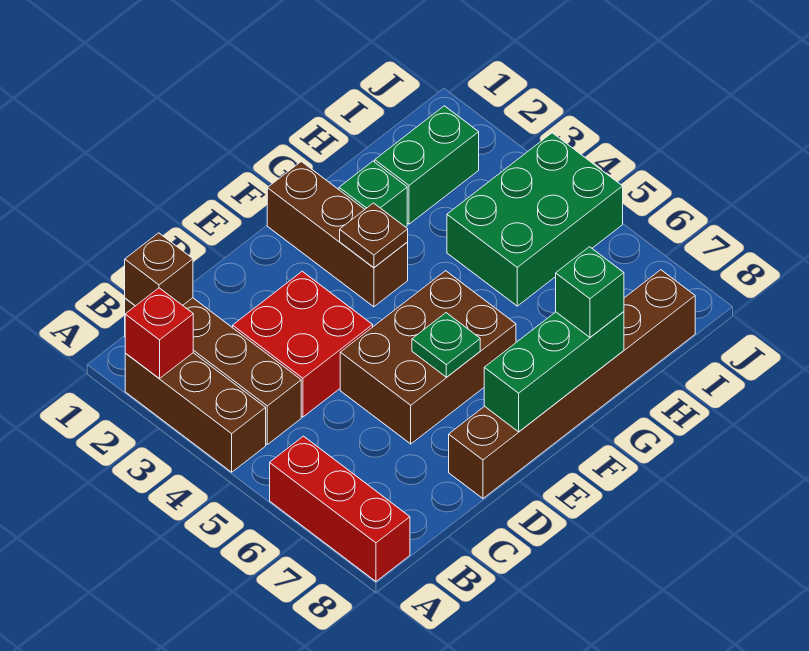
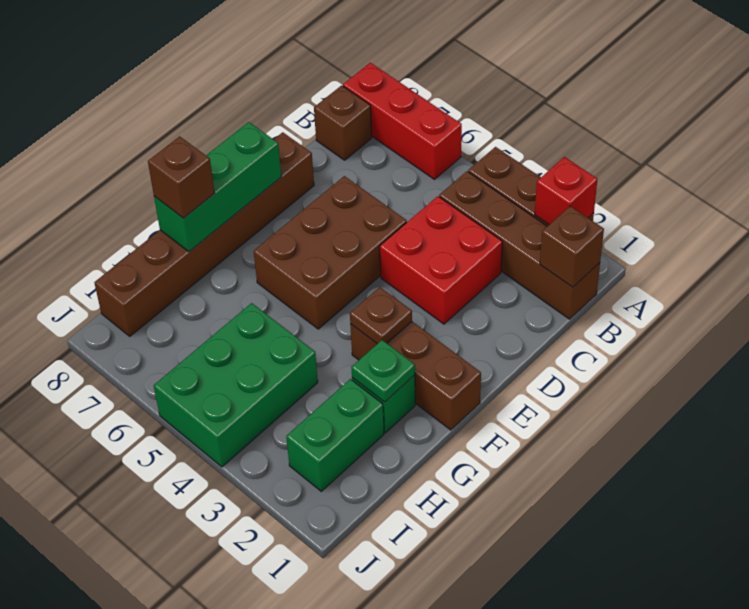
none -> brown brick B8 level 1
green plate E6 level 2 -> green plate G2 level 2
green brick G8 level 3 -> brown brick G8 level 3

